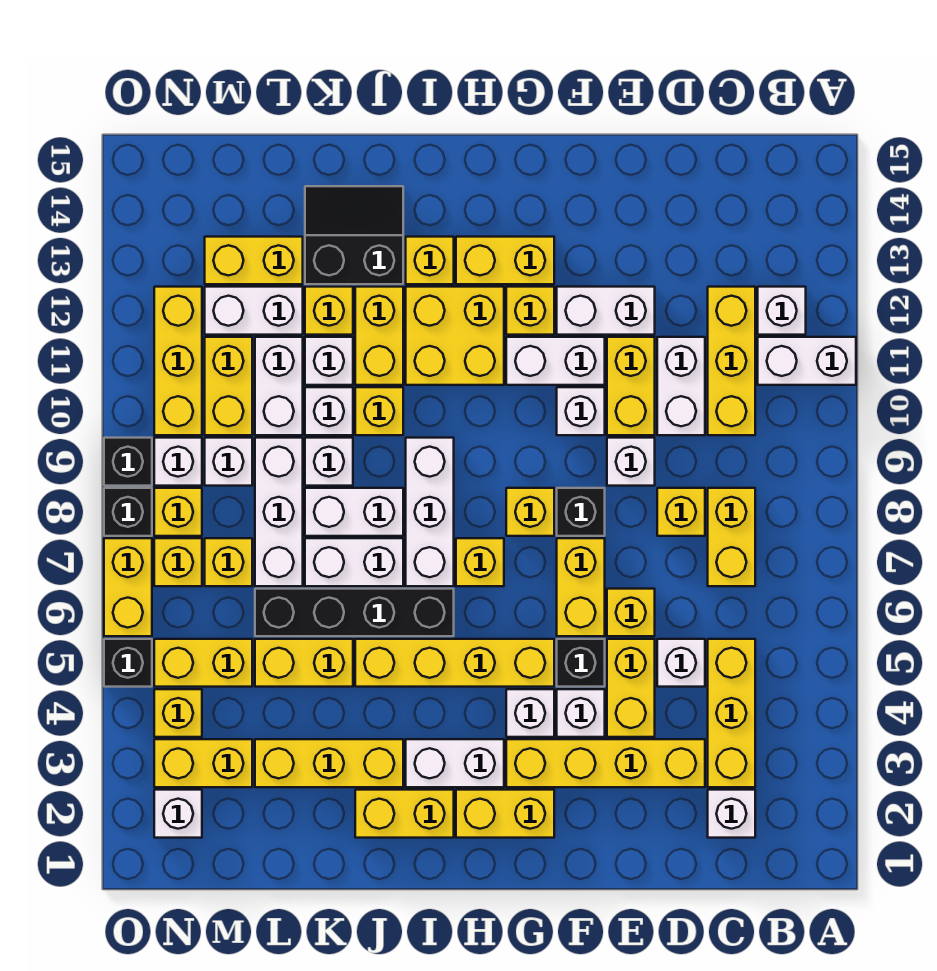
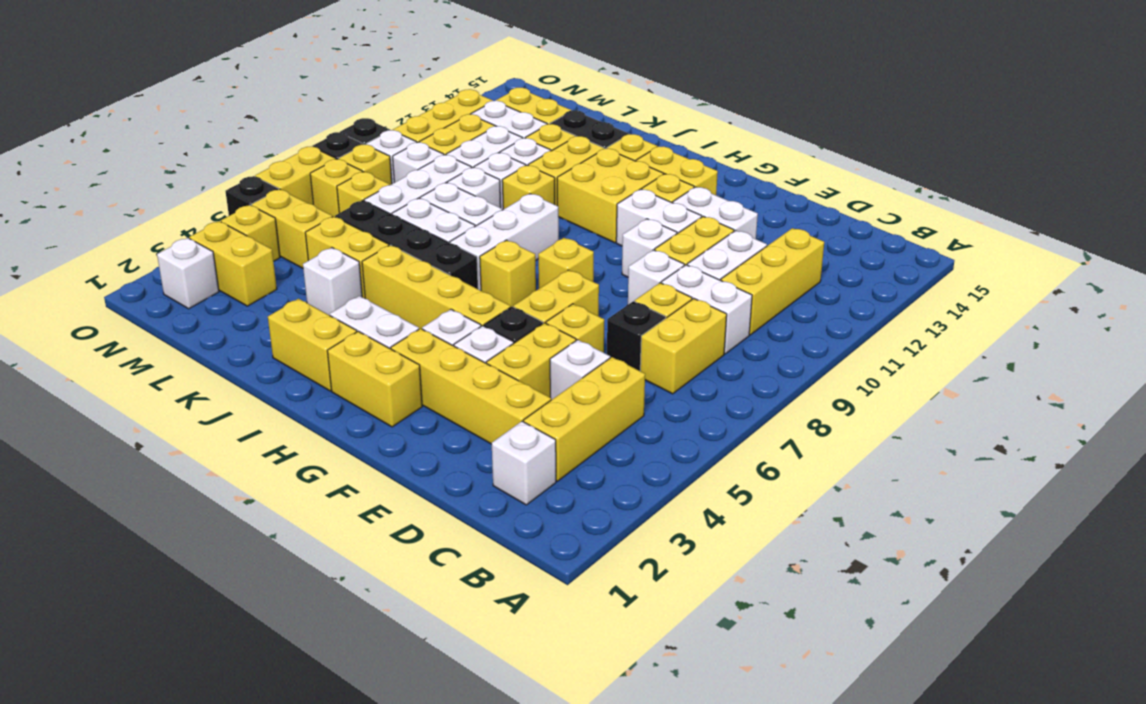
white brick A11:B11 level 1 -> white brick C9:D9 level 1
white brick B12 level 1 -> white brick K4 level 1
black brick F8 level 1 -> black brick D7 level 1
yellow brick J3:L3 level 1 -> none

